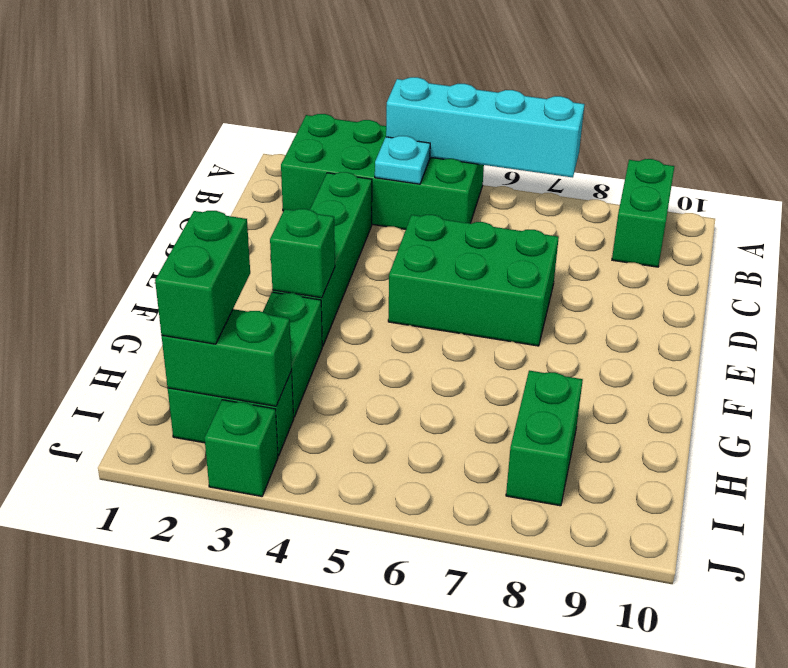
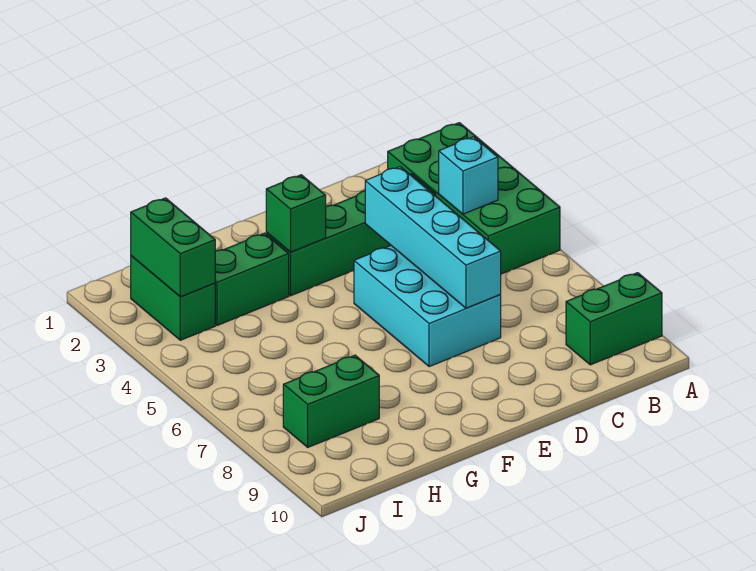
cyan brick A4:A7 level 2 -> cyan brick D4:D7 level 2
cyan plate B4 level 2 -> cyan brick B4 level 2
green brick D5:E7 level 1 -> cyan brick D5:E7 level 1
green brick H2:I2 level 3 -> none
green brick J3 level 1 -> none

